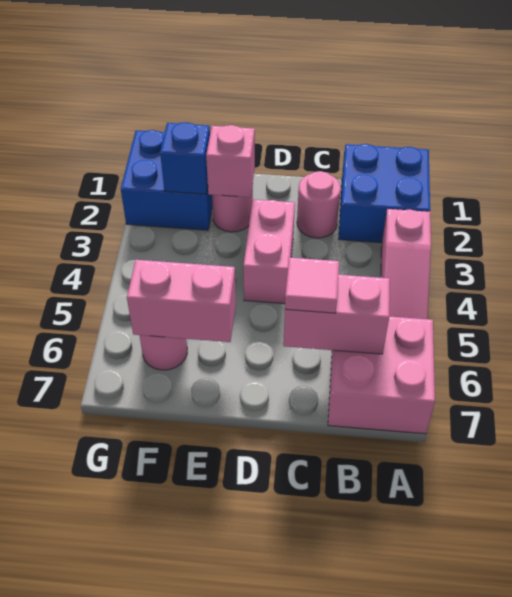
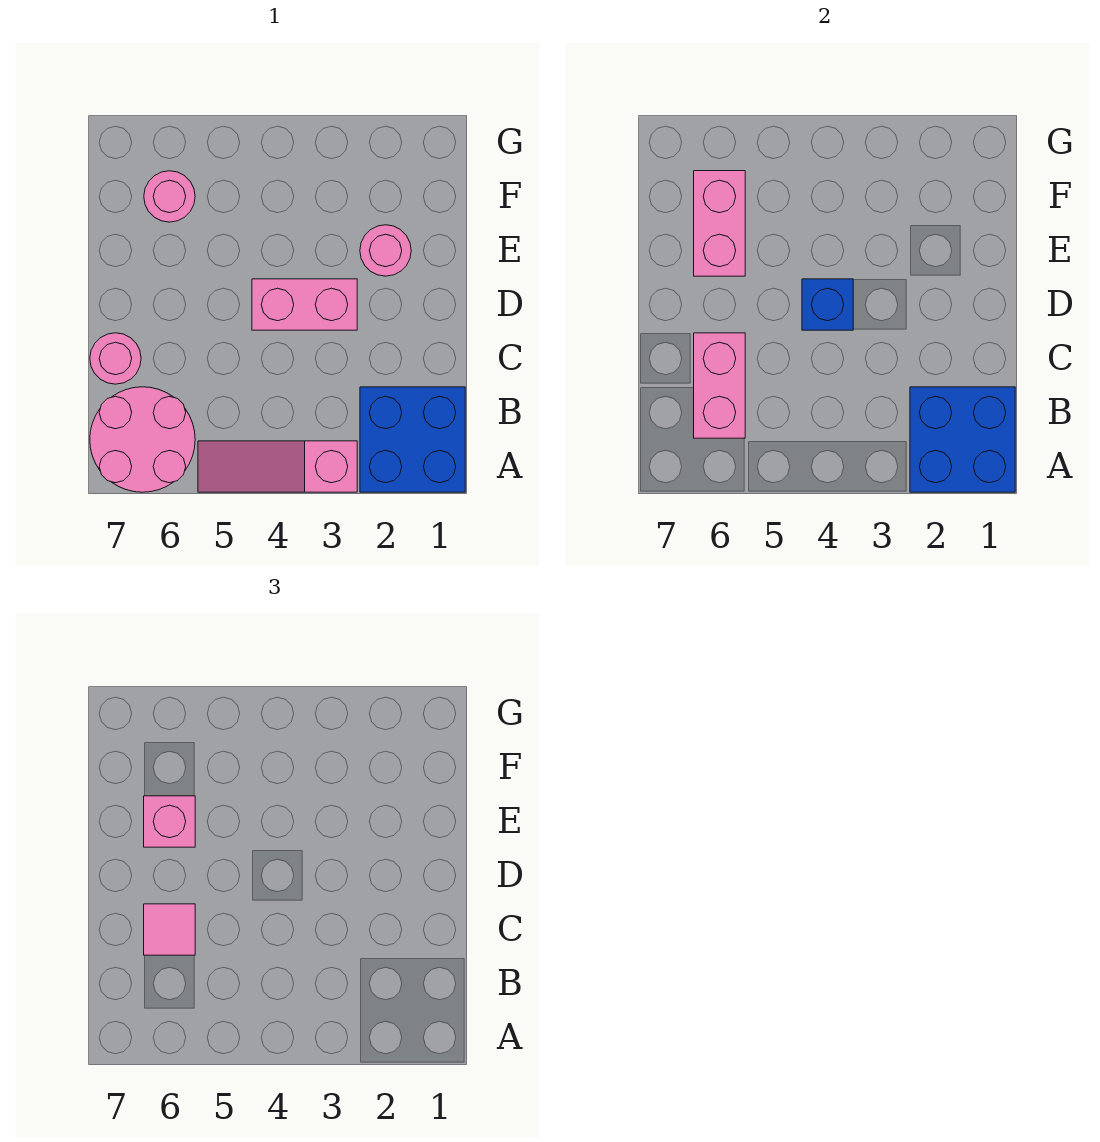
pink brick A6:B7 level 1 -> pink round brick A6:B7 level 1
pink round brick C2 level 1 -> pink round brick C7 level 1
pink brick E2 level 2 -> pink brick E6 level 3
blue brick F1:G2 level 1 -> blue brick A1:B2 level 2
blue brick F2 level 2 -> blue brick D4 level 2

